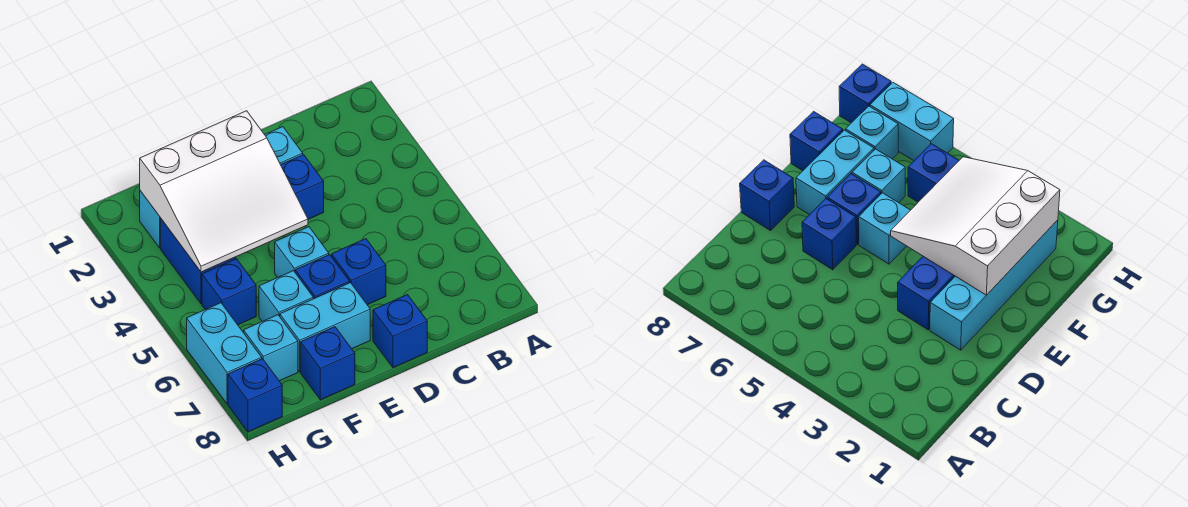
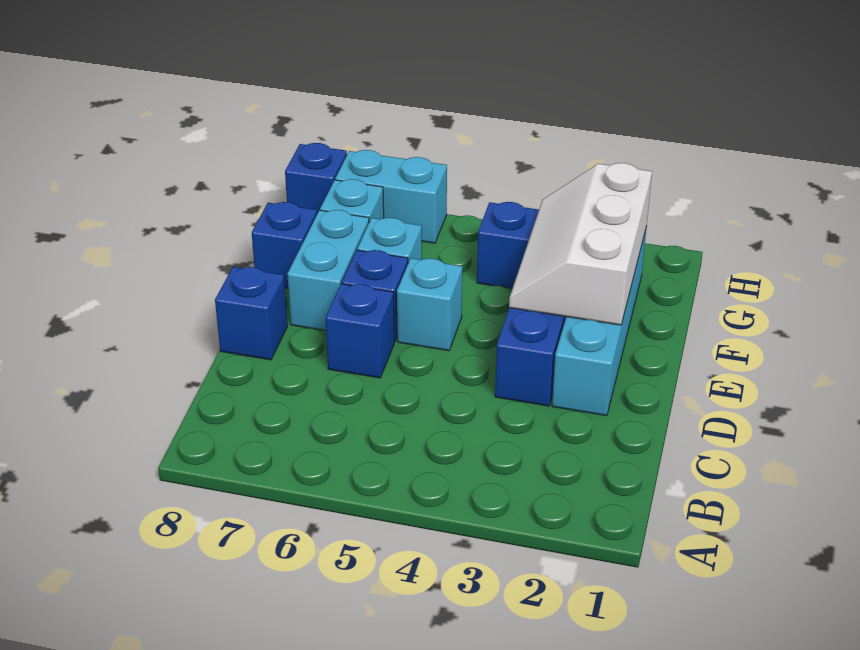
white slope E2:G4 level 2 top 2 -> white slope E2:G3 level 2 top 2
blue brick G5 level 1 -> none

